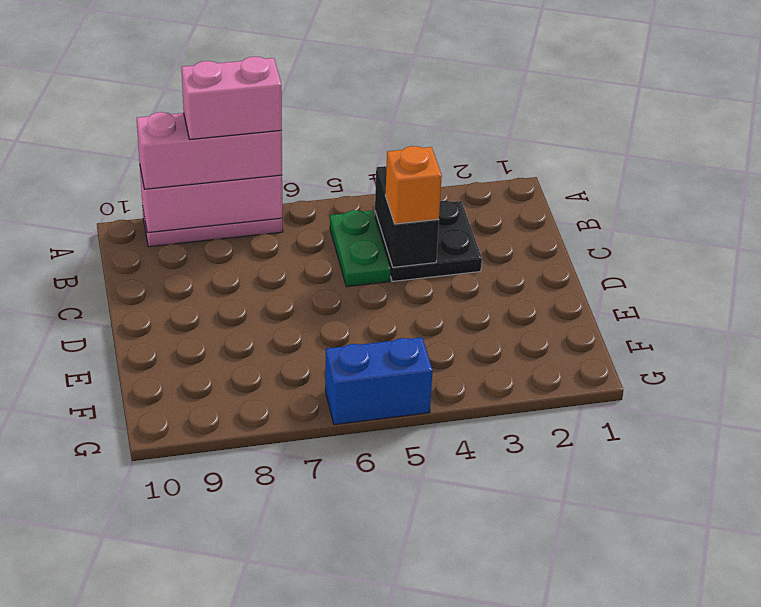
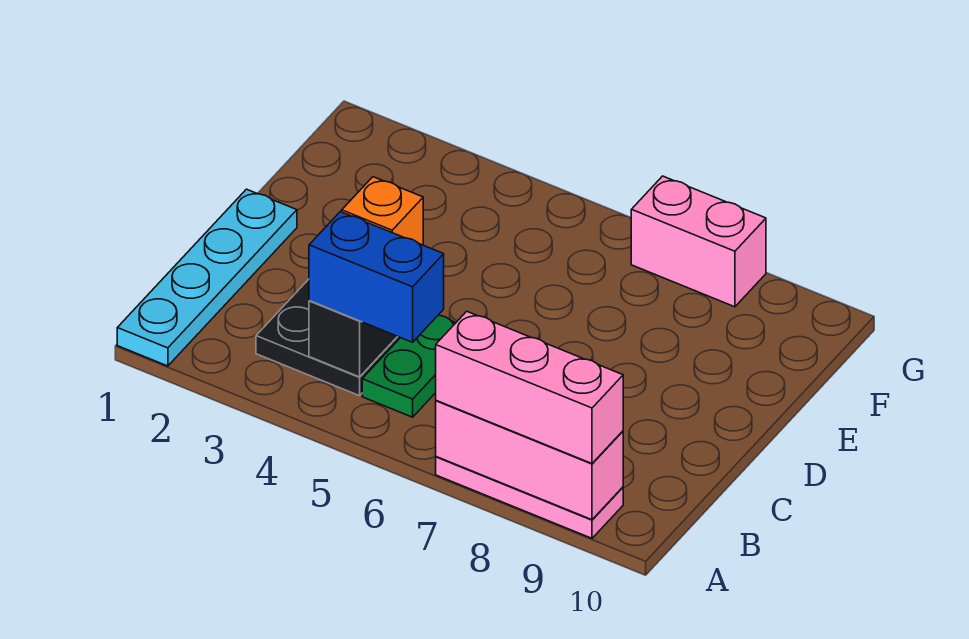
none -> cyan plate A1:D1 level 1
pink brick A7:A8 level 4 -> pink brick G7:G8 level 1
blue brick G5:G6 level 1 -> blue brick B4:B5 level 3

